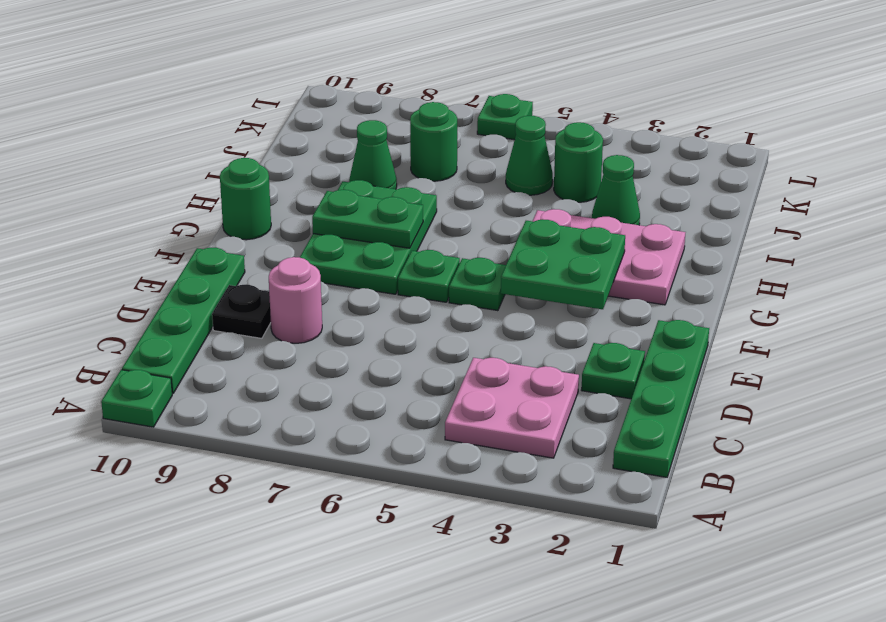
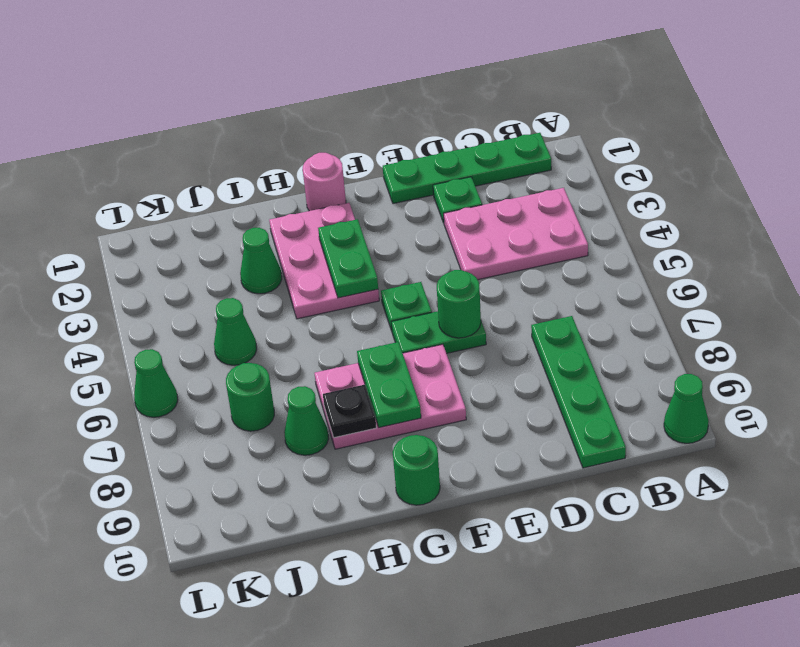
green plate A10 level 1 -> green cone A10 level 1
pink plate B3:C4 level 1 -> pink plate B3:D4 level 1
green plate B10:E10 level 1 -> green plate C7:C10 level 1
pink round brick D8 level 1 -> pink round brick G1 level 1
black plate D9 level 1 -> black plate H8 level 2
green plate F3:G4 level 2 -> green plate G3:G4 level 2
green plate F6 level 1 -> green plate E6:F6 level 1
green plate F7:H8 level 1 -> pink plate F7:H8 level 1
green round brick J4 level 1 -> green round brick E6 level 2
green plate L6 level 1 -> green cone L6 level 1

